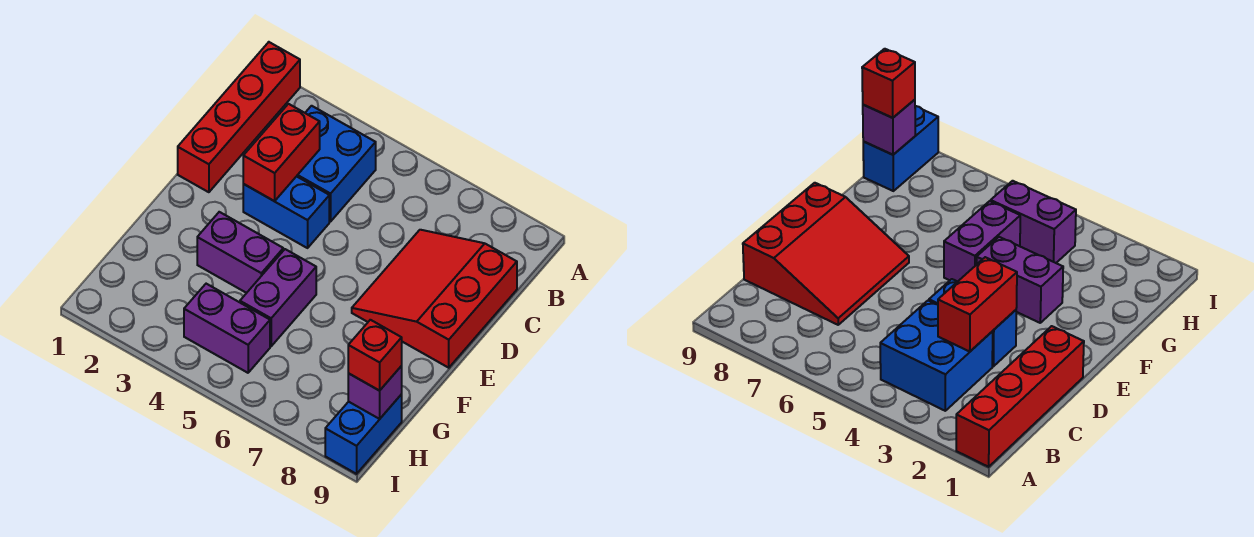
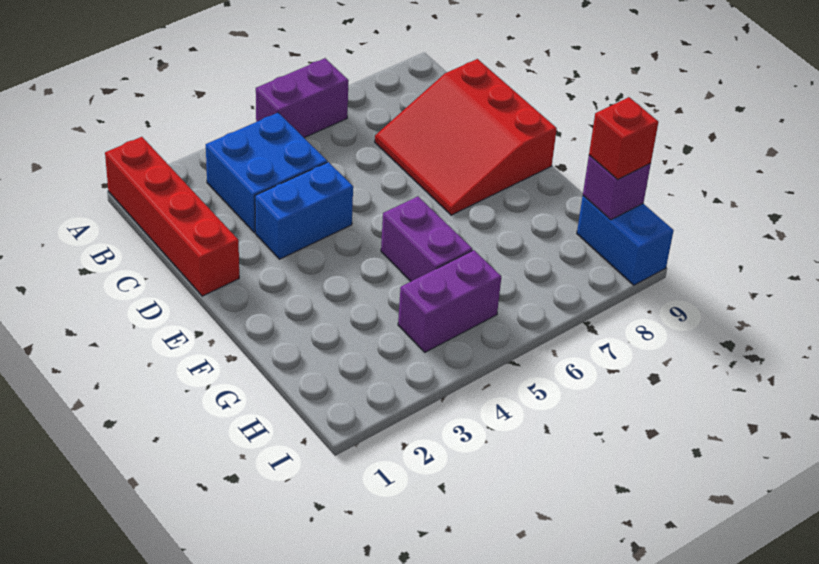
red brick C3:D3 level 2 -> none
purple brick F3:F4 level 1 -> purple brick A5:A6 level 1

